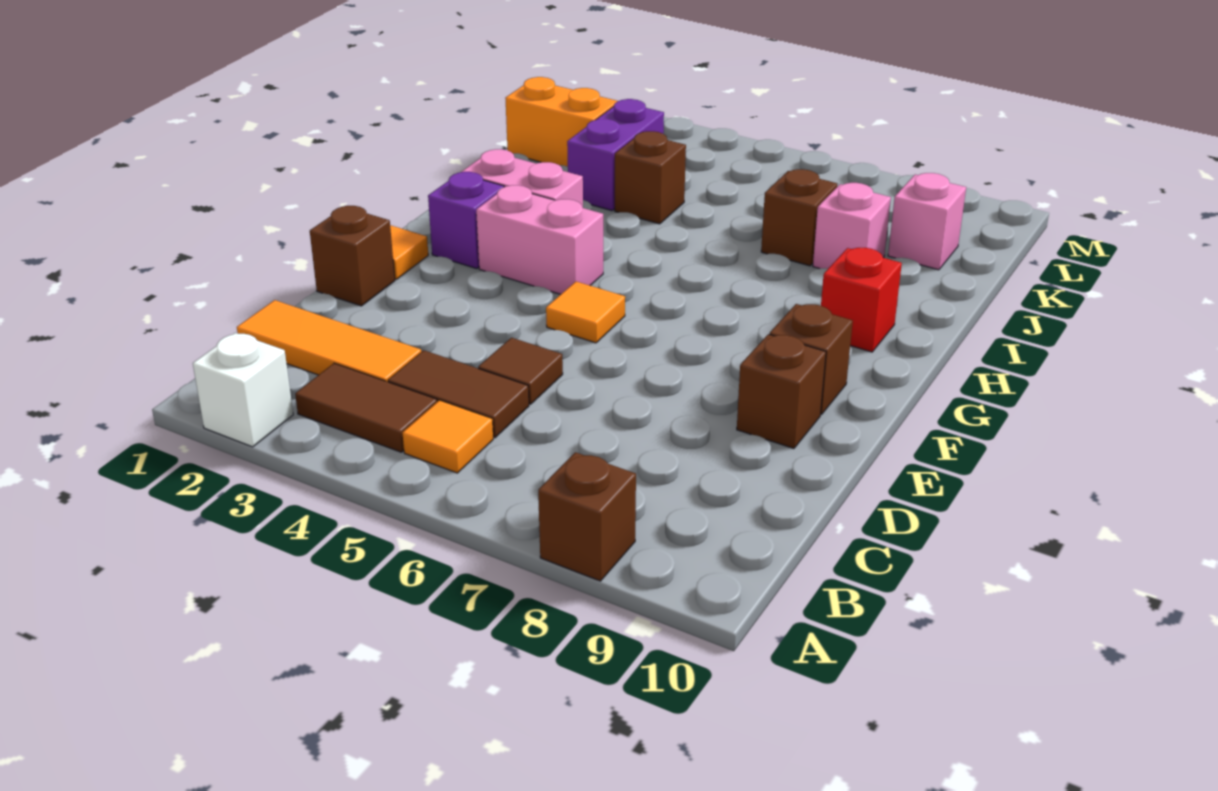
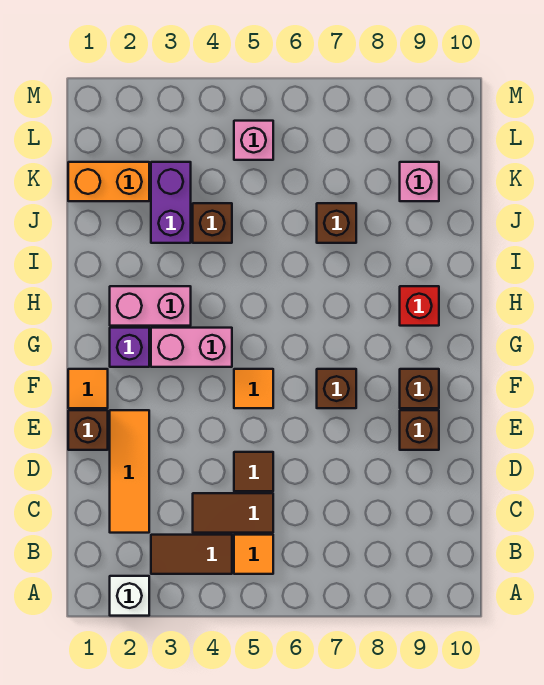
brown brick A8 level 1 -> brown brick F7 level 1
orange tile C1:C3 level 1 -> orange tile C2:E2 level 1
pink brick J8 level 1 -> pink brick L5 level 1

